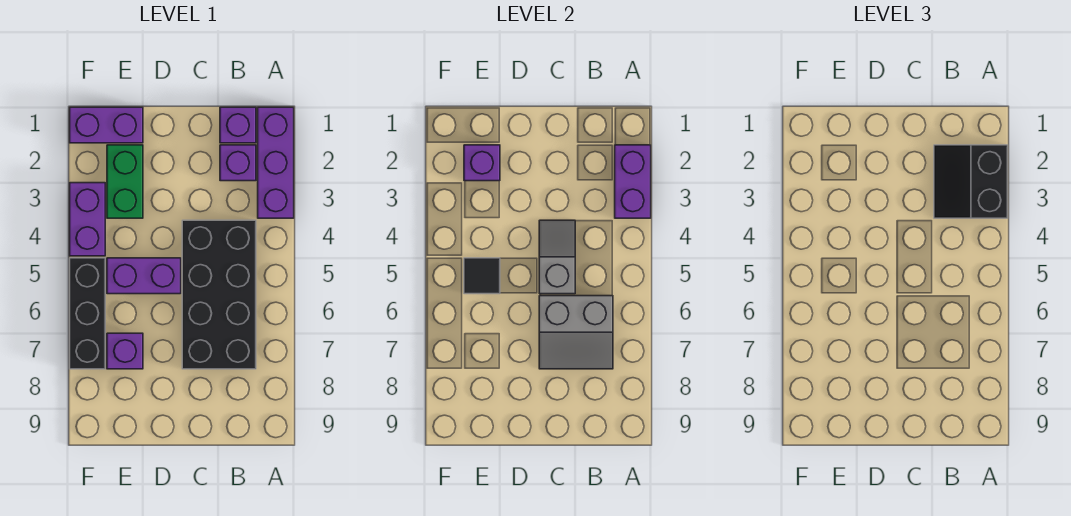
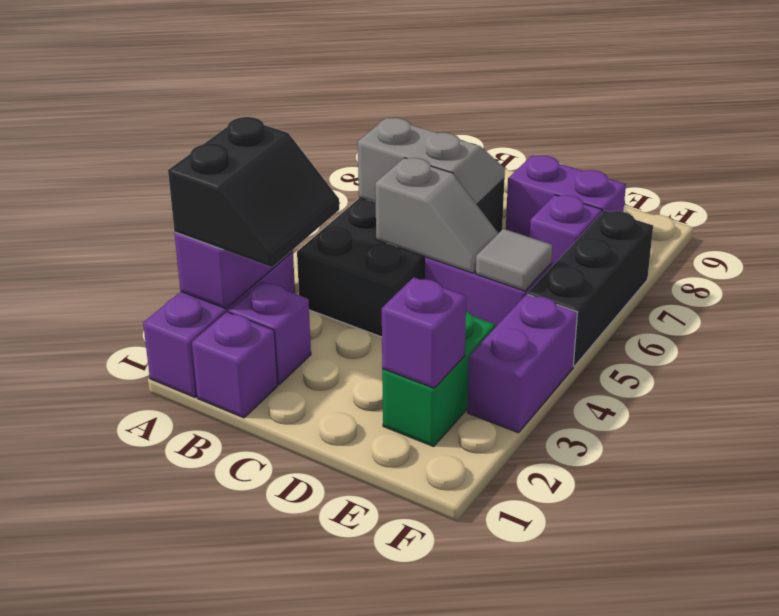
grey slope C4:C5 level 2 top 5 -> grey slope C5:D5 level 2 top C
purple brick E1:F1 level 1 -> purple brick D8:E8 level 1
black tile E5 level 2 -> grey tile E5 level 2

